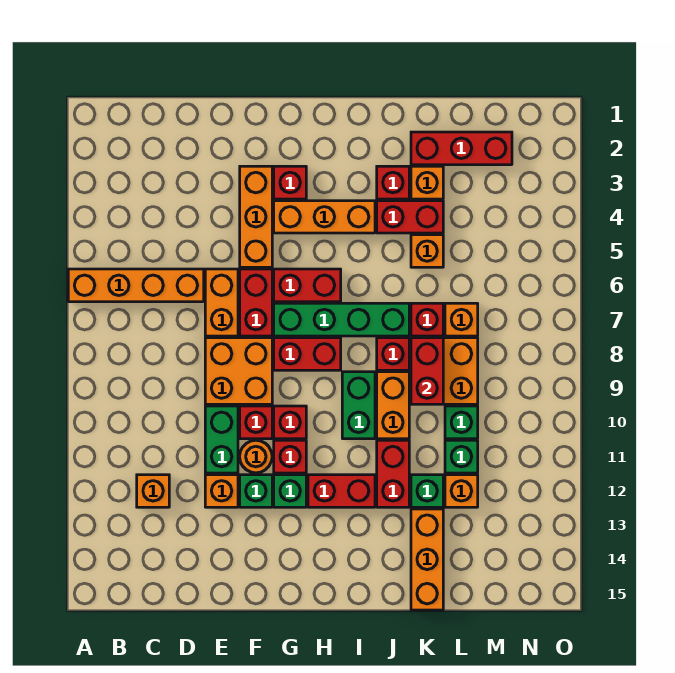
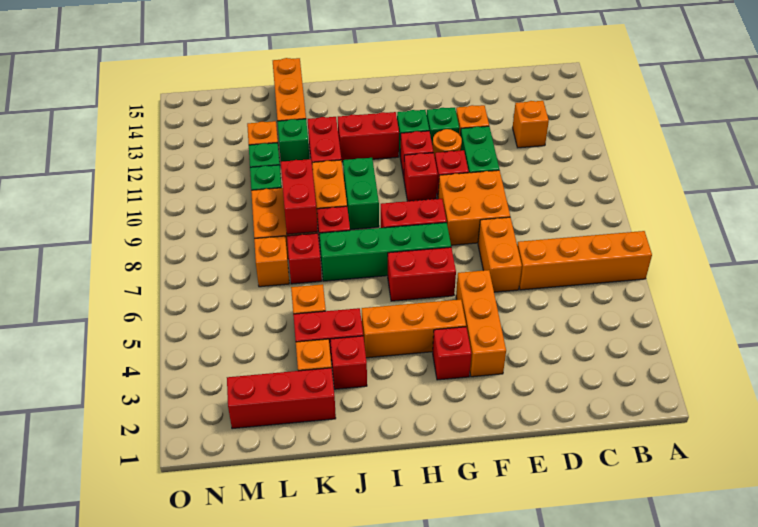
red brick F6:F7 level 1 -> none

